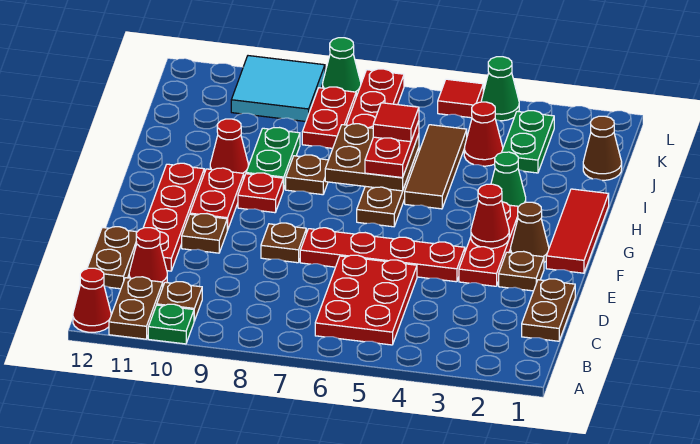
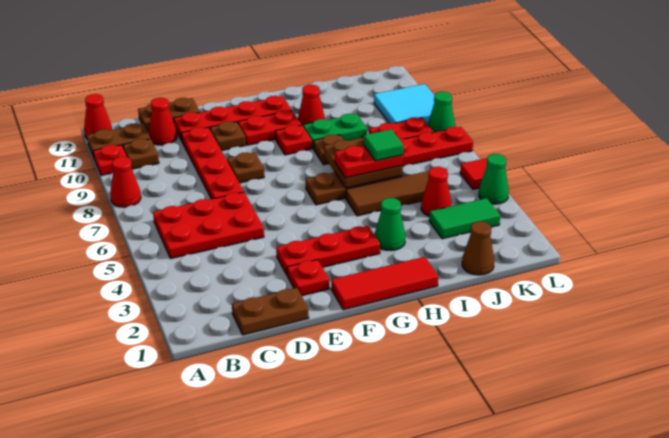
green plate A10 level 1 -> red plate A10 level 1
brown plate E2 level 1 -> red plate E2 level 1
red plate E4:E7 level 1 -> red plate D7:D10 level 1
brown cone F2 level 1 -> none
red cone F3 level 2 -> red cone A8 level 1
red tile I6 level 4 -> green tile I6 level 4
green plate J3:K3 level 1 -> green tile J3:K3 level 1

